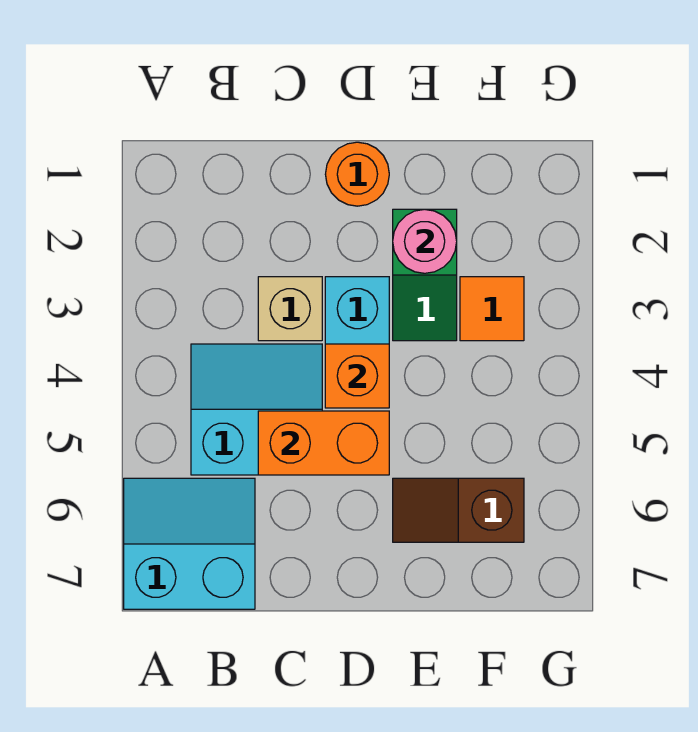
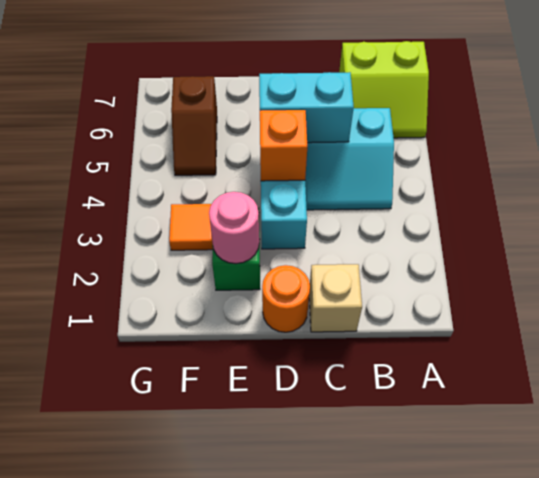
cyan slope A6:B7 level 1 top 7 -> lime slope A6:B7 level 1 top 7
tan brick C3 level 1 -> tan brick C1 level 1
orange brick C5:D5 level 2 -> cyan brick C5:D5 level 2
brown slope E6:F6 level 1 top F -> brown slope F5:F6 level 1 top 6

